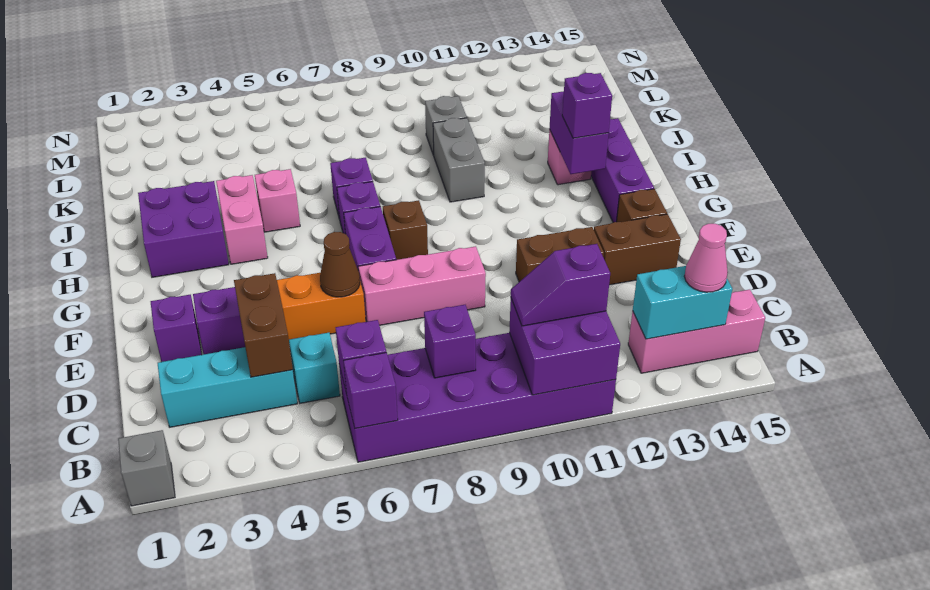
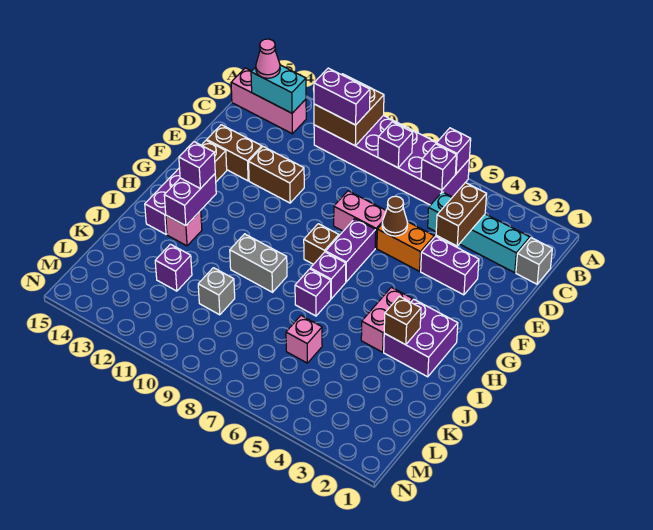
grey brick A1 level 1 -> grey brick C1 level 1
purple brick A10:B11 level 2 -> brown brick A10:B11 level 2
purple slope B10:B11 level 3 top 11 -> purple brick B10:B11 level 3
purple brick E2 level 1 -> purple brick K12 level 1
pink brick E7:E9 level 1 -> pink brick E7:E8 level 1
none -> brown brick I3 level 2
pink brick I5 level 1 -> pink brick K6 level 1
grey brick I10:J10 level 1 -> grey brick I9:I10 level 1

